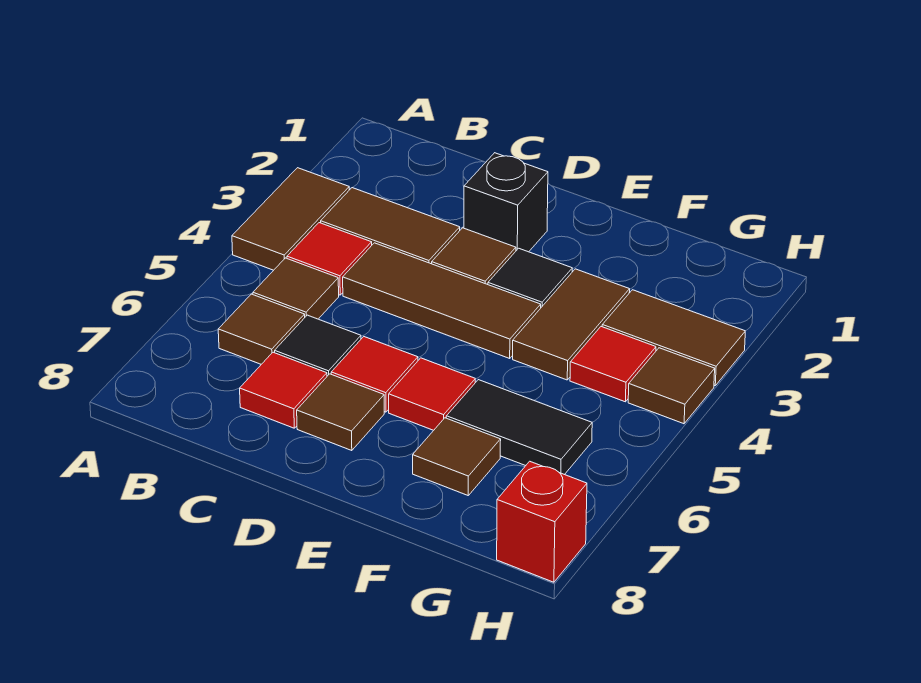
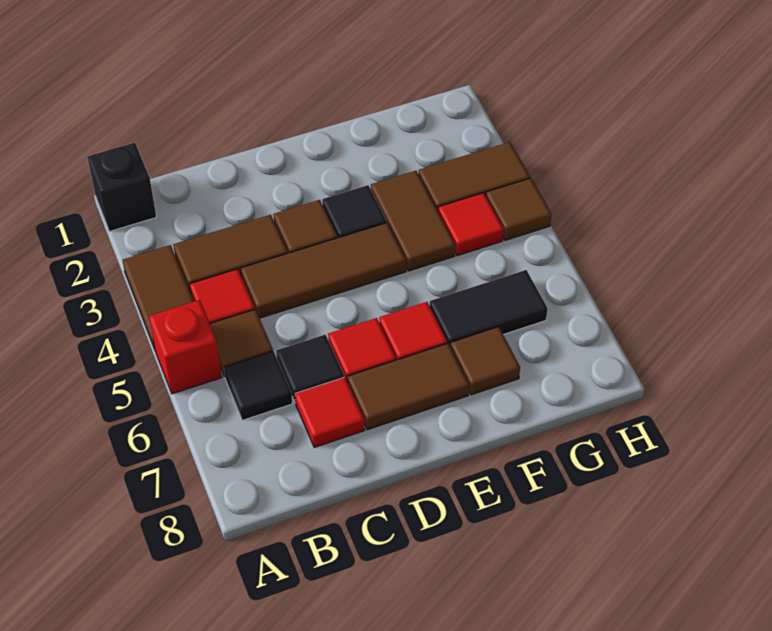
brown tile B6 level 1 -> black tile B6 level 1
black brick D2 level 1 -> black brick A1 level 1
brown tile D7 level 1 -> brown tile D7:E7 level 1
red brick H8 level 1 -> red brick A5 level 1

